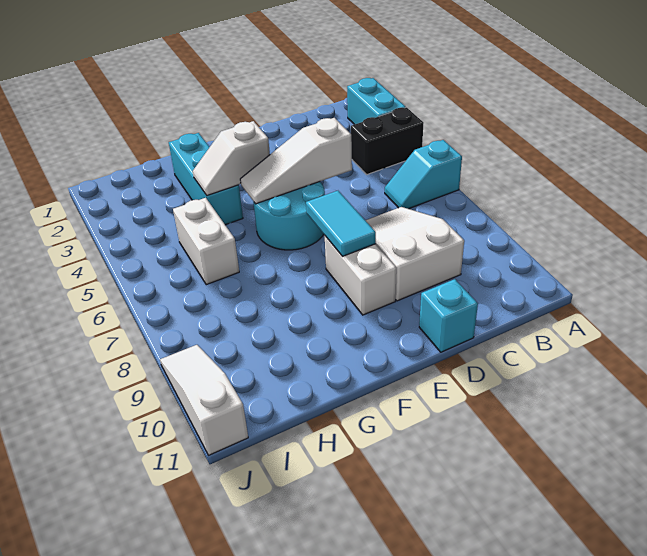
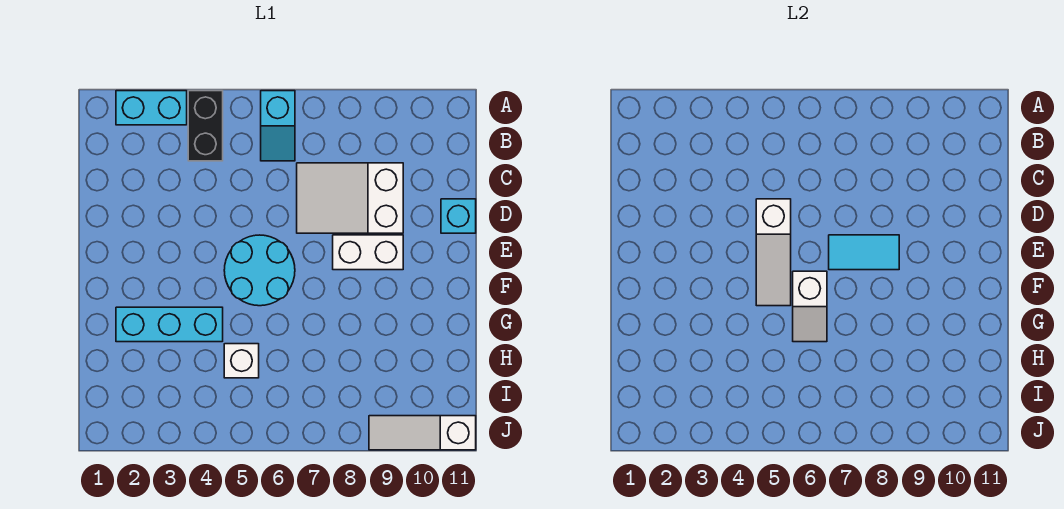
white slope F4:G4 level 2 top F -> white slope F6:G6 level 2 top F
white brick H5:H6 level 1 -> white brick H5 level 1

